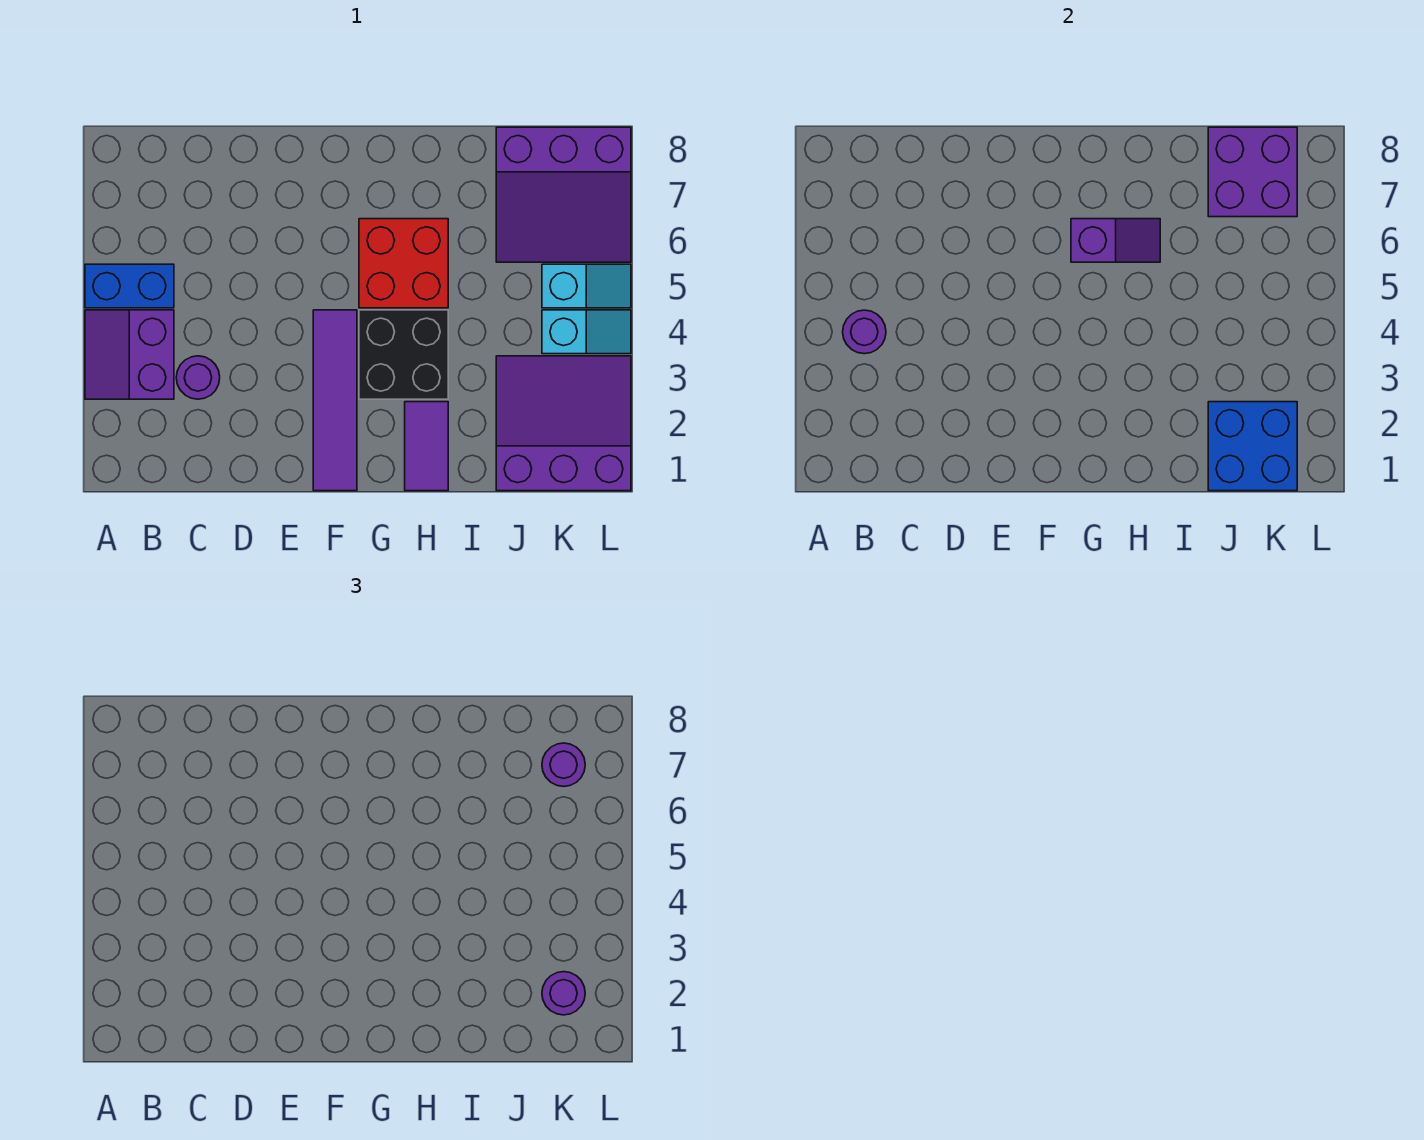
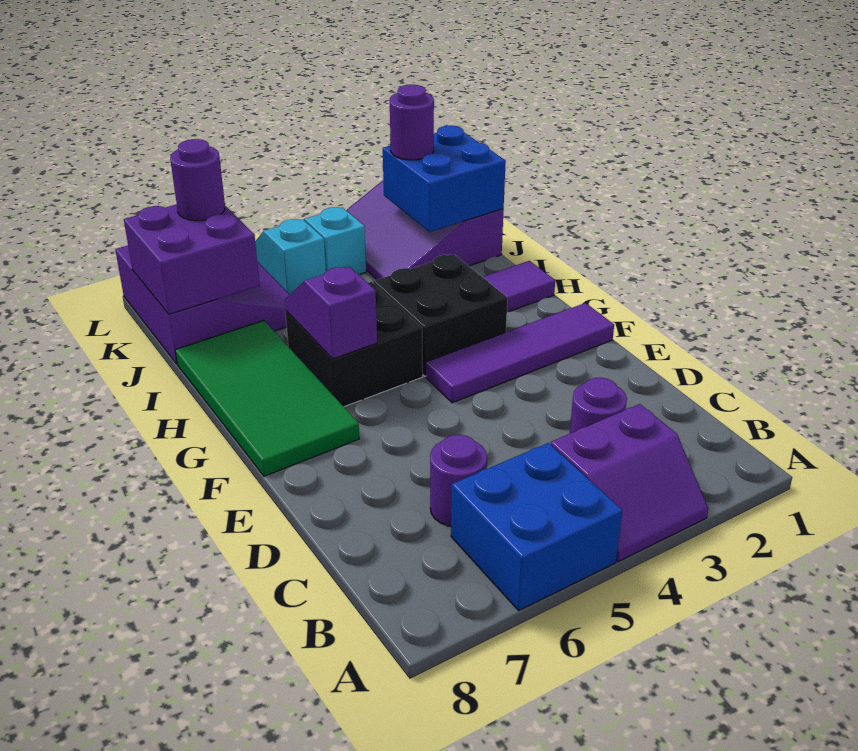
blue brick A5:B5 level 1 -> blue brick A5:B6 level 1
purple round brick B4 level 2 -> purple round brick C6 level 1
none -> green tile F7:I8 level 1
red brick G5:H6 level 1 -> black brick G5:H6 level 1

